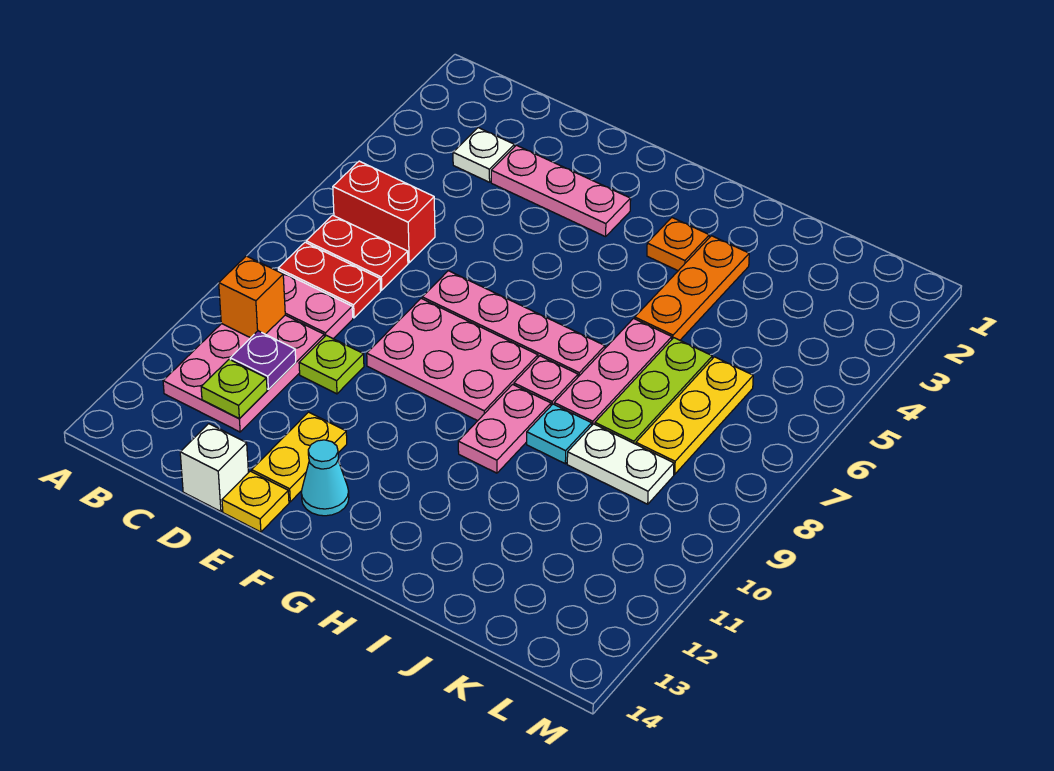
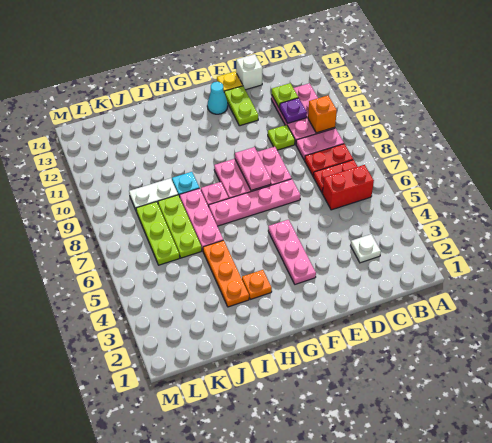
pink plate D3:F3 level 1 -> pink plate F3:F5 level 1
yellow plate E12:E13 level 1 -> lime plate E12:E13 level 1
pink plate H9:H10 level 1 -> pink plate F8:F9 level 2
yellow plate K6:K8 level 1 -> lime plate K6:K8 level 1

